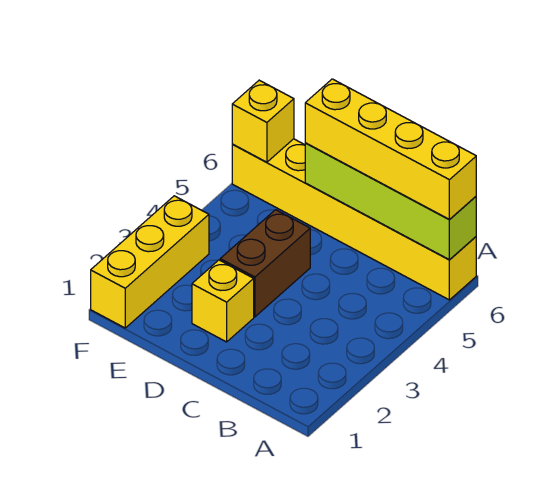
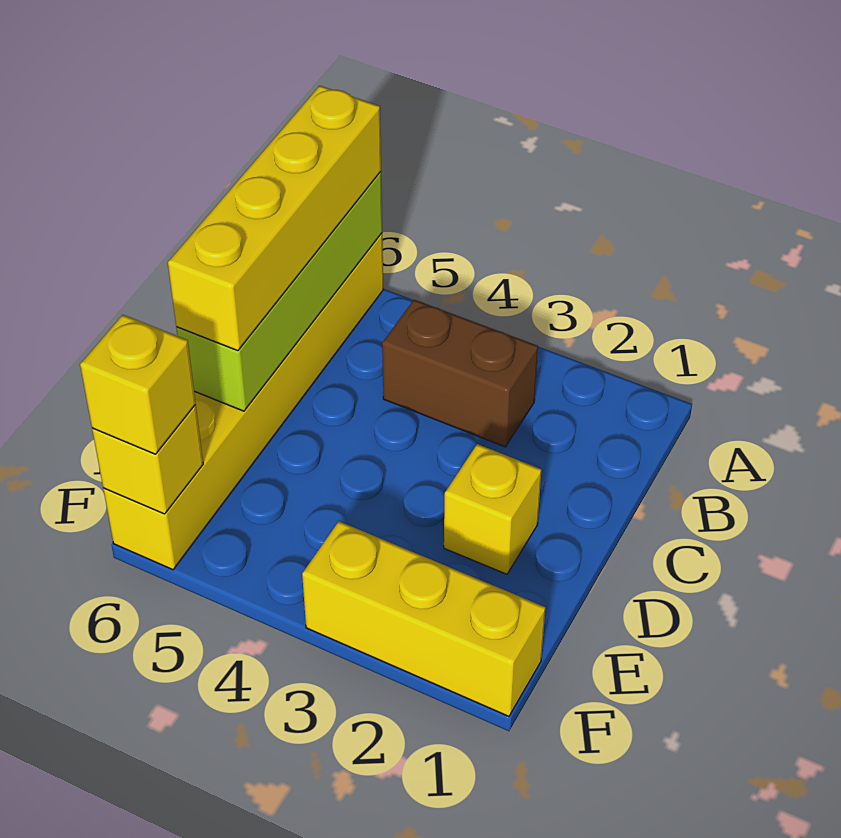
brown brick D3:D4 level 1 -> brown brick B3:B4 level 1
none -> yellow brick F6 level 3

